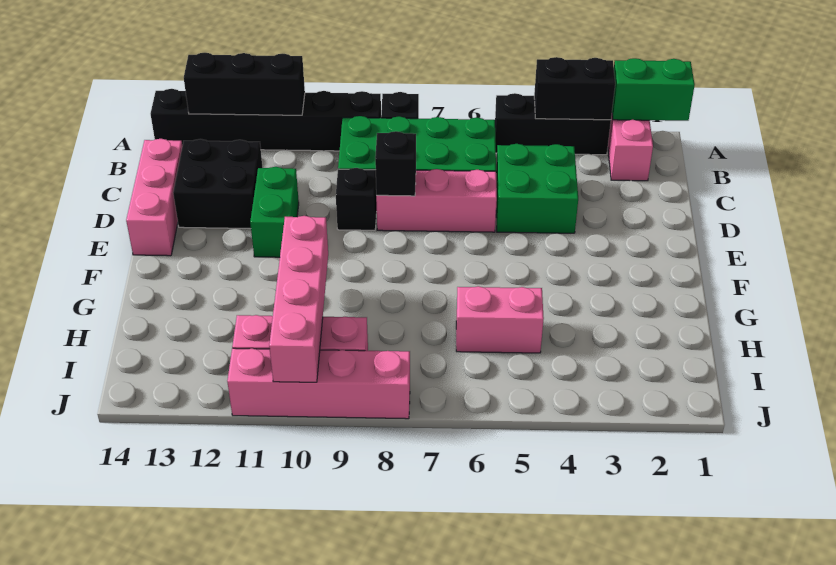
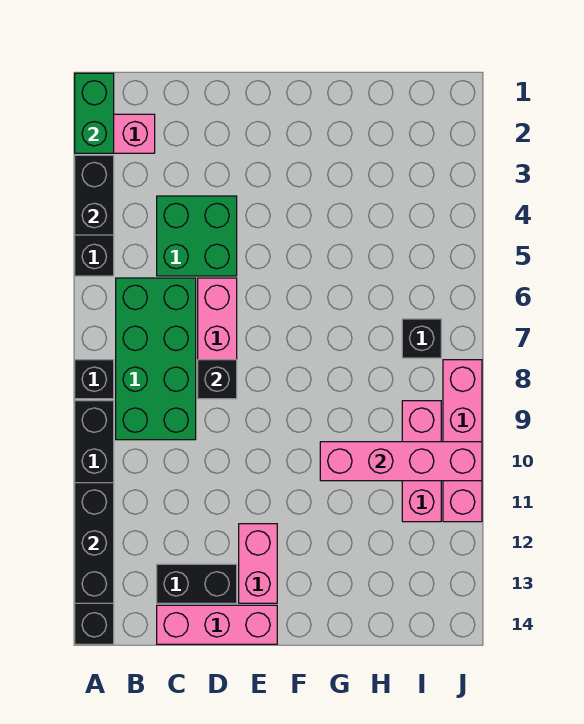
black brick C12:D13 level 1 -> black brick C13:D13 level 1
black brick D9 level 1 -> black brick I7 level 1
green brick D11:E11 level 1 -> none
pink brick H5:H6 level 1 -> pink brick E12:E13 level 1

